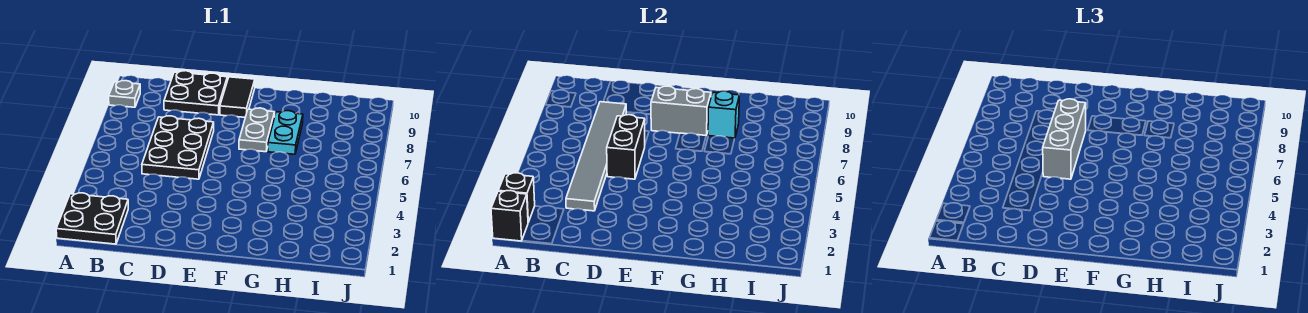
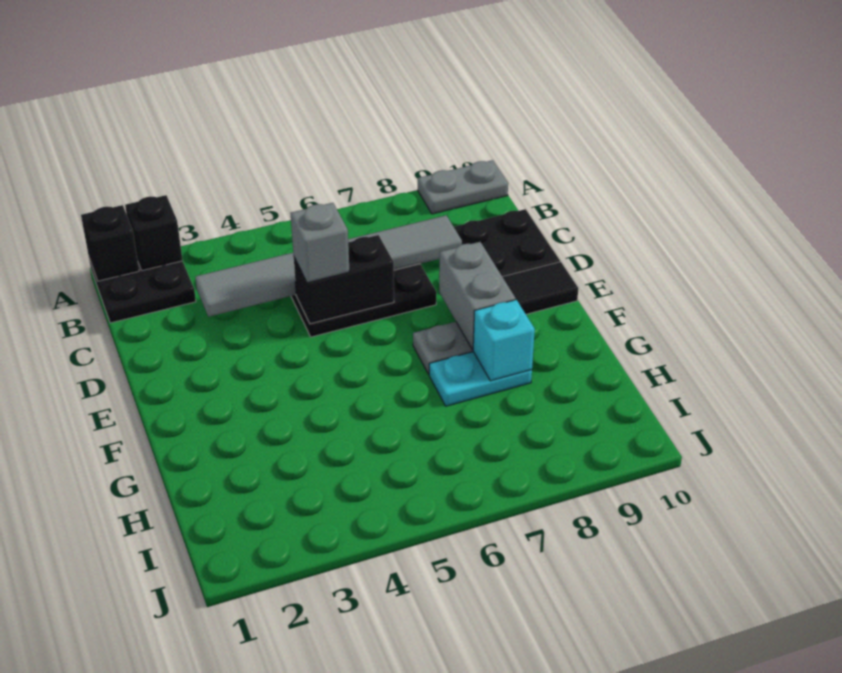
grey plate A9 level 1 -> grey plate A9:A10 level 1
grey brick D5:D7 level 3 -> grey brick D5 level 3

